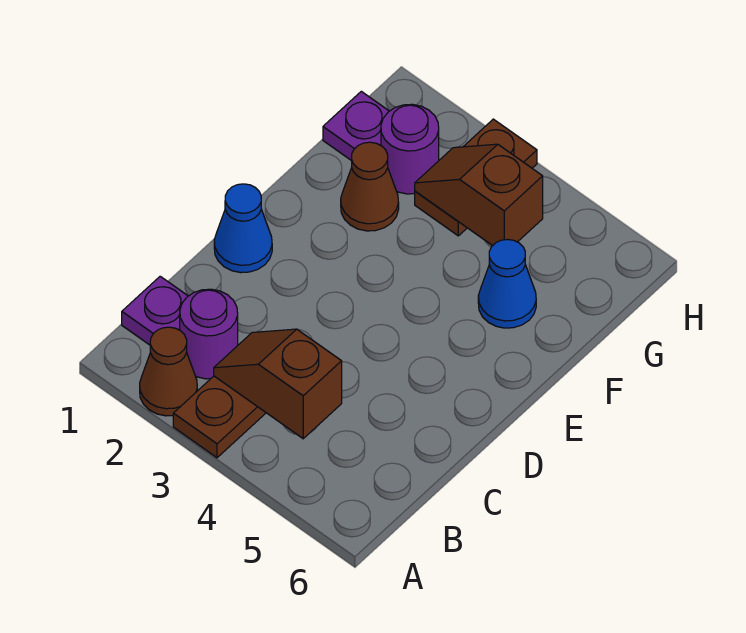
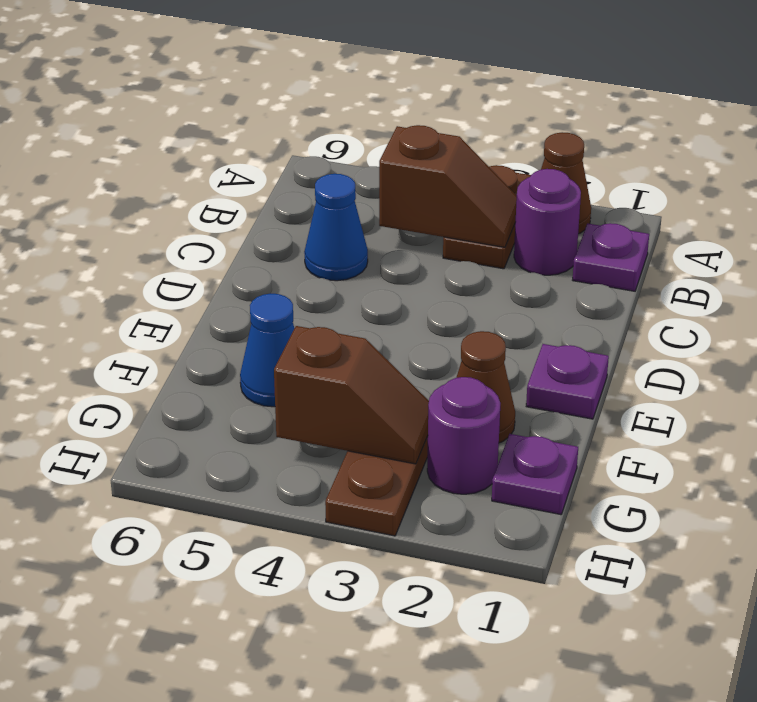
blue cone D1 level 1 -> blue cone C5 level 1
none -> purple plate E1 level 1

